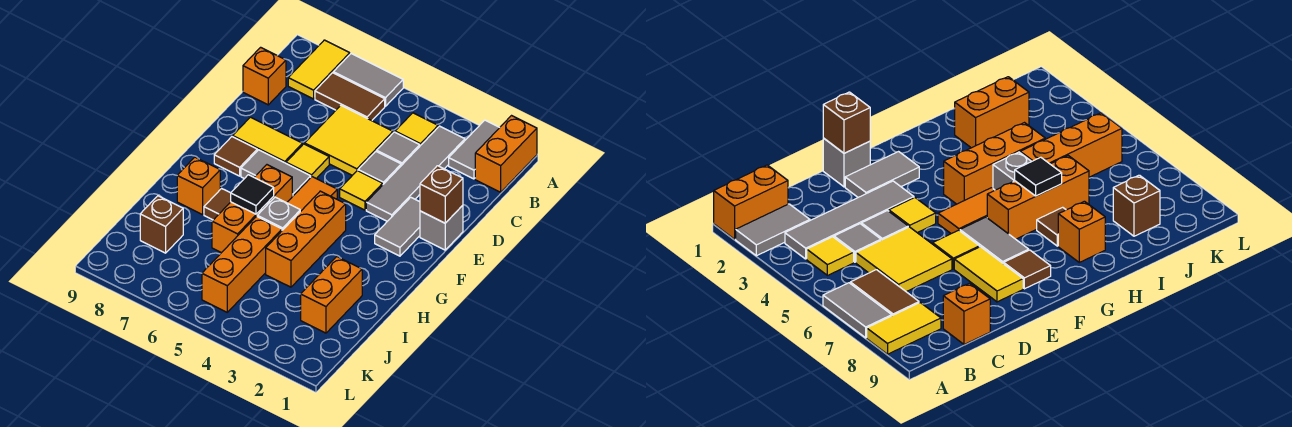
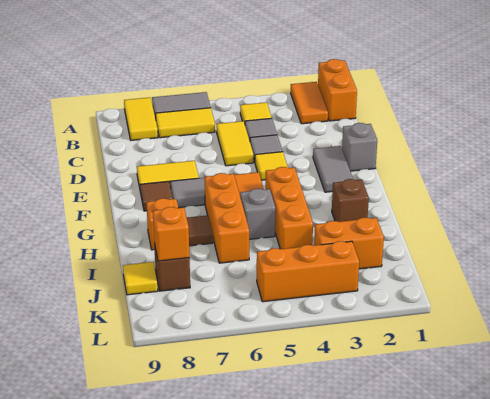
grey tile A2:B2 level 1 -> orange tile A2:B2 level 1
grey tile B3:E3 level 1 -> none
brown tile B6:B7 level 1 -> yellow tile B6:B7 level 1
yellow tile C5:D6 level 1 -> yellow tile C5:D5 level 1
orange brick C9 level 1 -> orange brick J8 level 2
brown brick E1 level 2 -> brown brick H2 level 1
yellow tile E6 level 1 -> yellow tile J9 level 1
black tile H6 level 2 -> none
orange brick I2:J2 level 1 -> orange brick J2:J3 level 1
orange brick I5:K5 level 1 -> orange brick K3:K5 level 1

